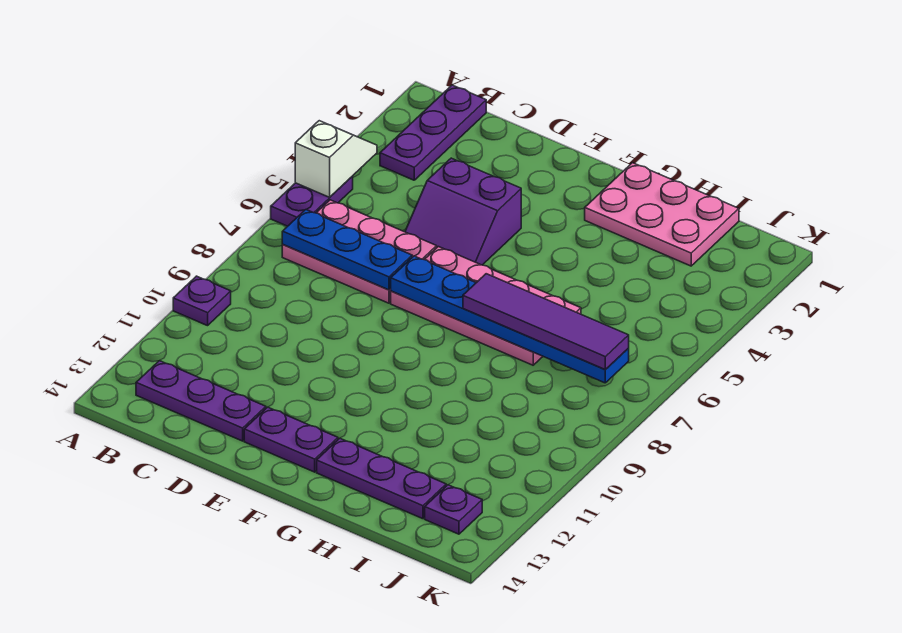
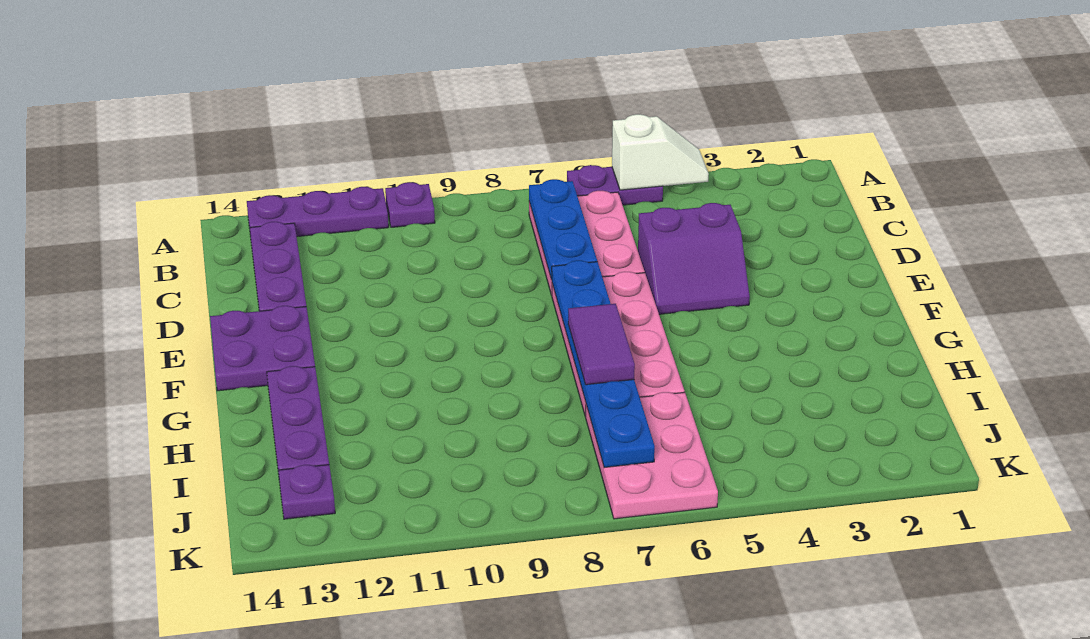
purple plate B1:B3 level 1 -> purple plate A11:A13 level 1
purple slope D4:E5 level 1 top 4 -> purple slope D4:E5 level 1 top D
purple plate E13:F13 level 1 -> purple plate E13:F14 level 1
pink plate G1:I2 level 1 -> pink plate I6:K7 level 1
purple tile G7:J7 level 3 -> purple tile G7:H7 level 3

